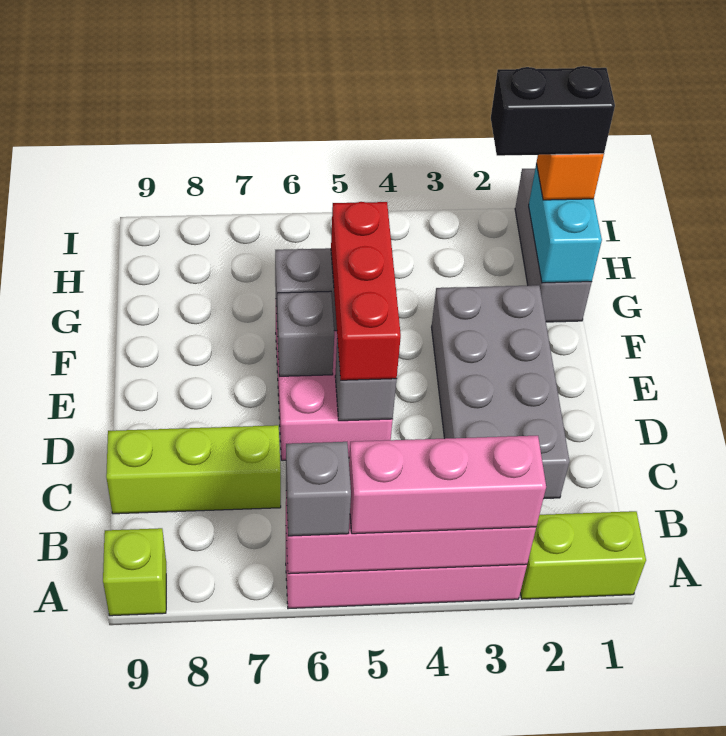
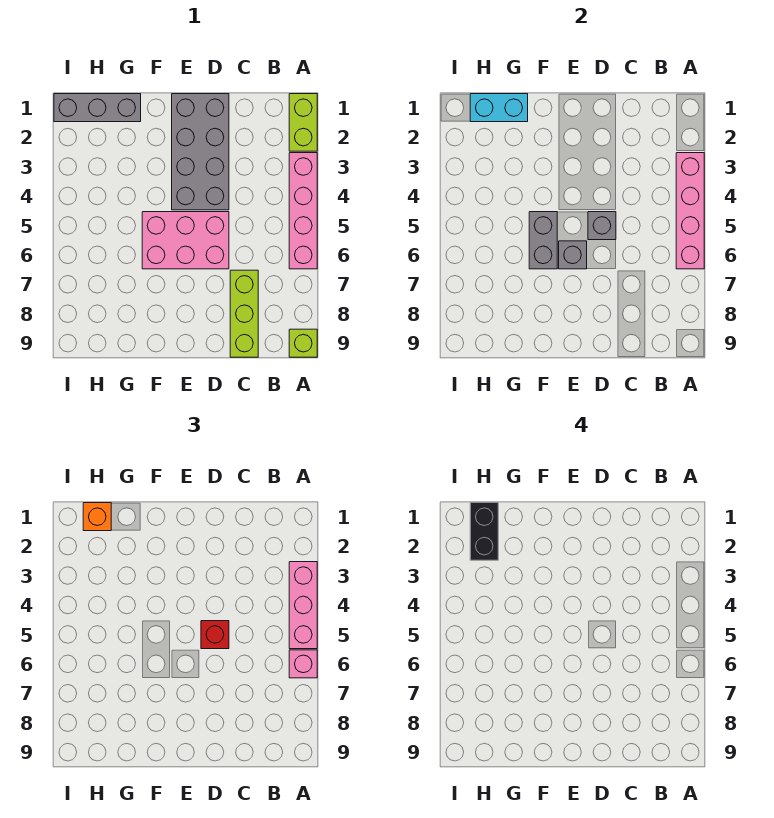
grey brick A6 level 3 -> pink brick A6 level 3
grey brick C2:F3 level 1 -> grey brick D1:E4 level 1
red brick D5:F5 level 3 -> red brick D5 level 3

